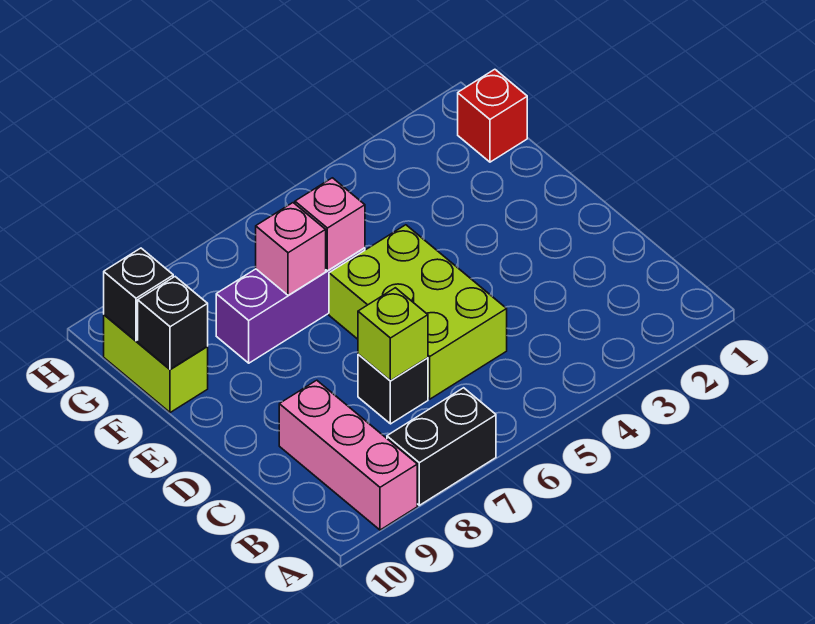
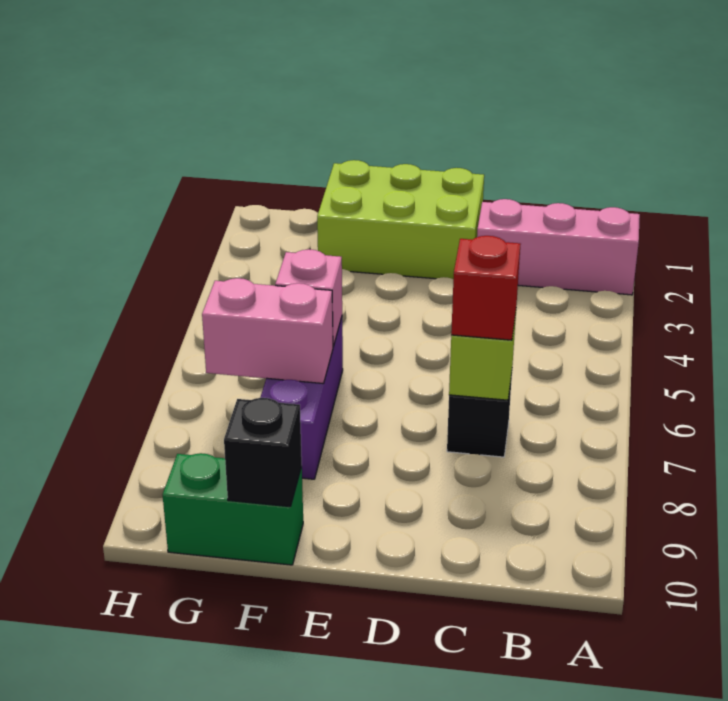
black brick A7:A8 level 1 -> none
pink brick A9:C9 level 1 -> pink brick A2:C2 level 1
lime brick C5:E6 level 1 -> lime brick D1:F2 level 1
pink brick F7 level 2 -> pink brick F7:G7 level 2
lime brick F10:G10 level 1 -> green brick F10:G10 level 1
red brick G1 level 1 -> red brick C7 level 3
black brick G10 level 2 -> none

